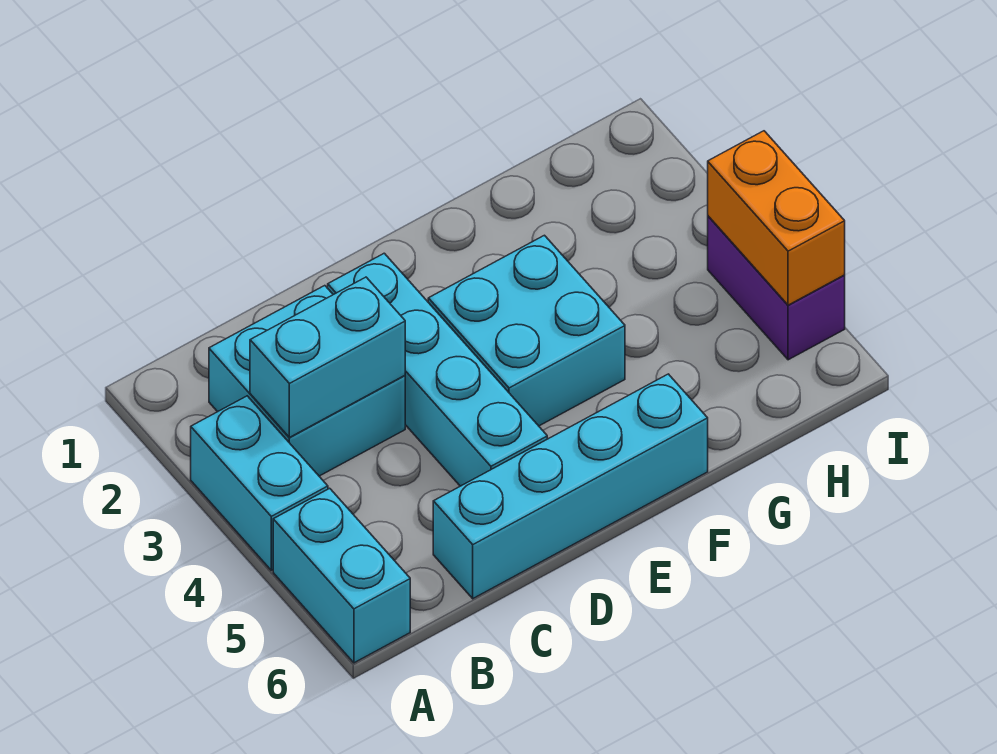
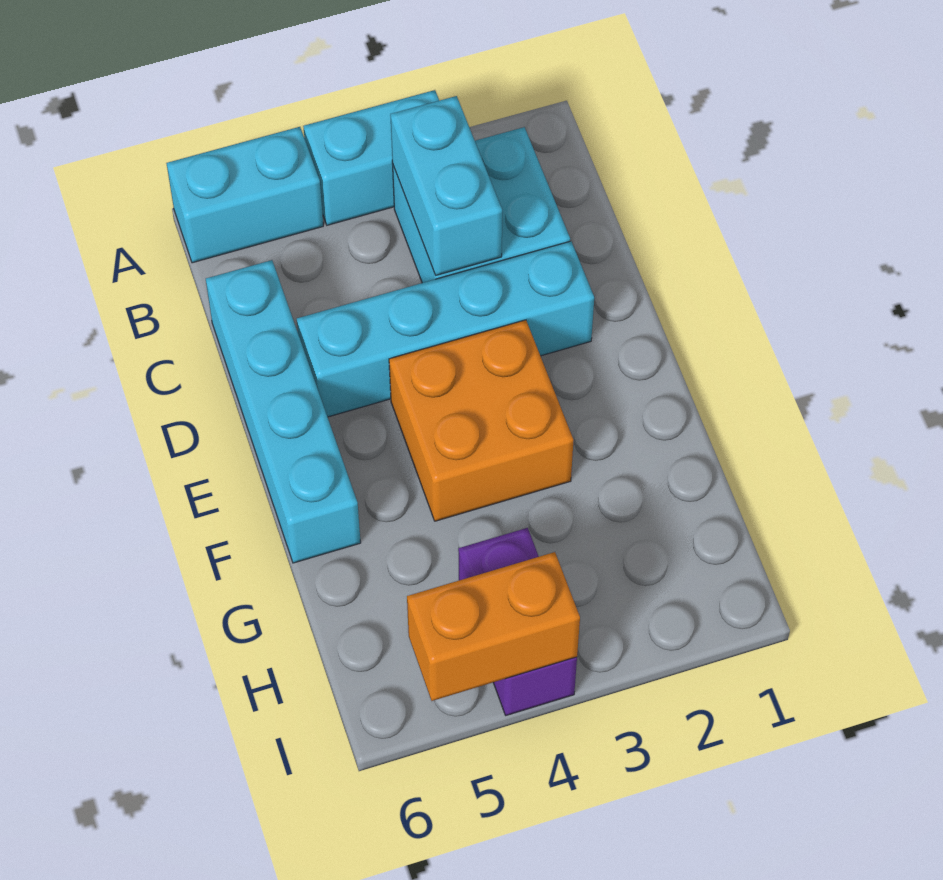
cyan brick E3:F4 level 1 -> orange brick E3:F4 level 1
purple brick I4:I5 level 1 -> purple brick H4:I4 level 1

